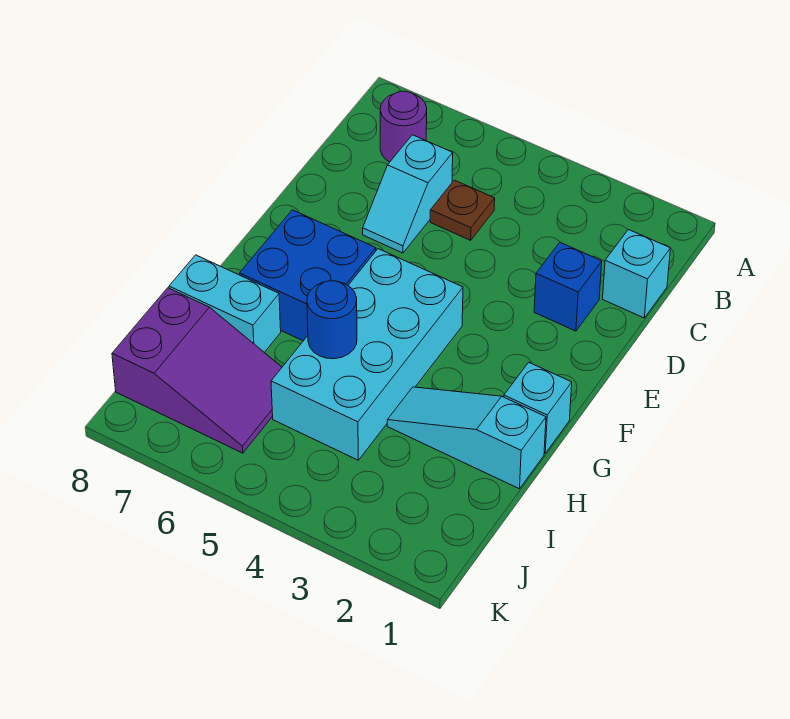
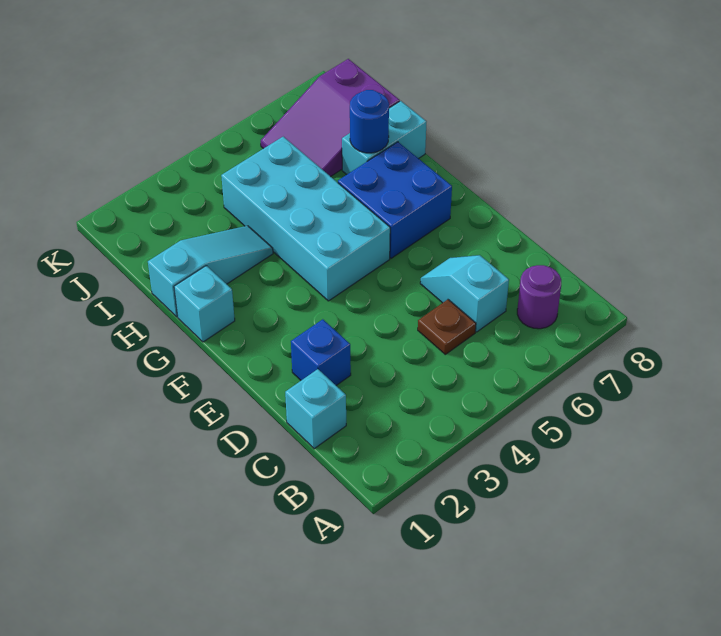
blue round brick H5 level 2 -> blue round brick H7 level 2

